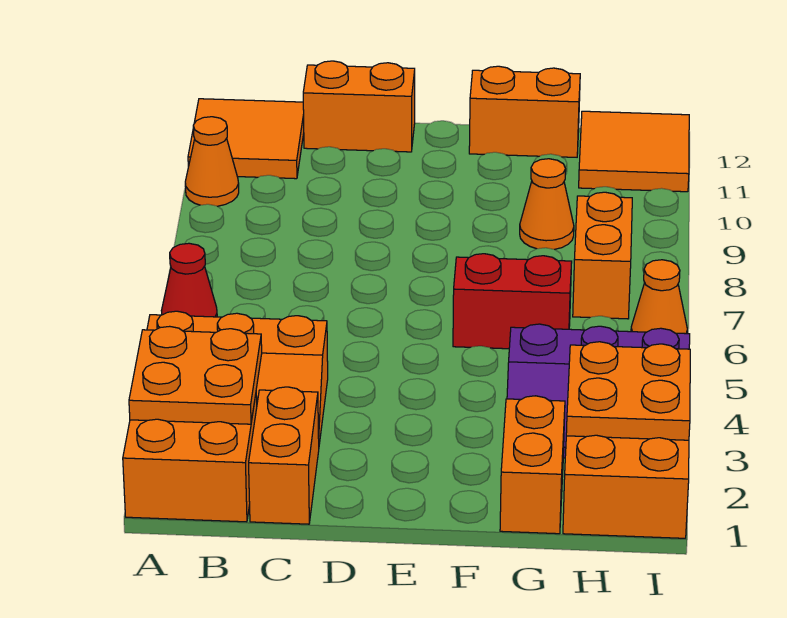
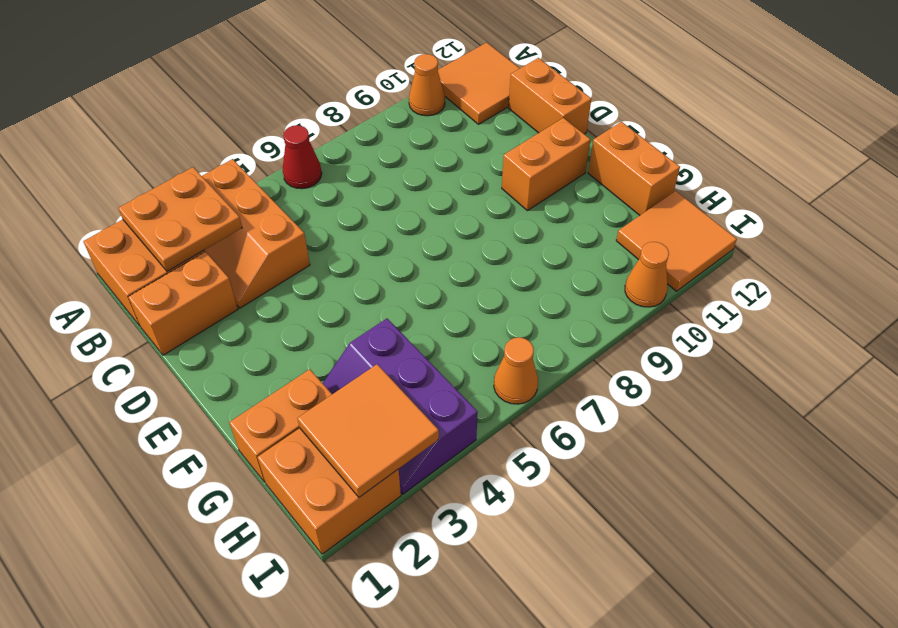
red brick F6:G6 level 1 -> none
orange cone G9 level 1 -> orange cone I10 level 1
orange plate H2:I3 level 2 -> orange tile H2:I3 level 2
orange brick H7:H8 level 1 -> orange brick E10:E11 level 1

